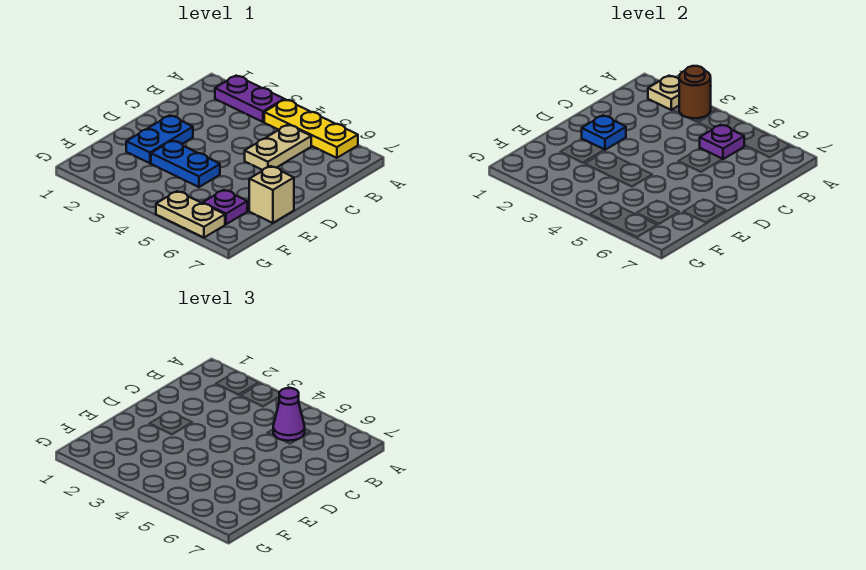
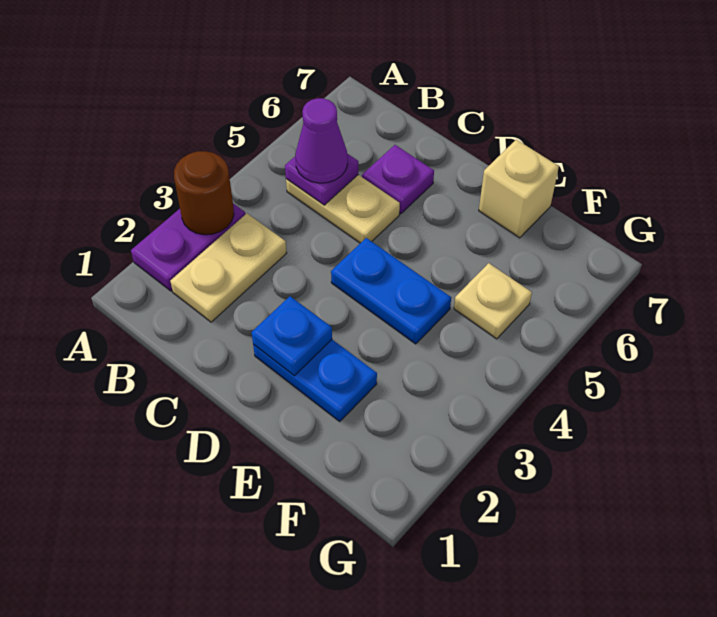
tan plate A2 level 2 -> tan plate F5 level 1
yellow plate A4:A6 level 1 -> none
blue plate E3:E4 level 1 -> blue plate D4:E4 level 1
purple plate F6 level 1 -> purple plate C6 level 1
tan plate G5:G6 level 1 -> tan plate B2:B3 level 1

